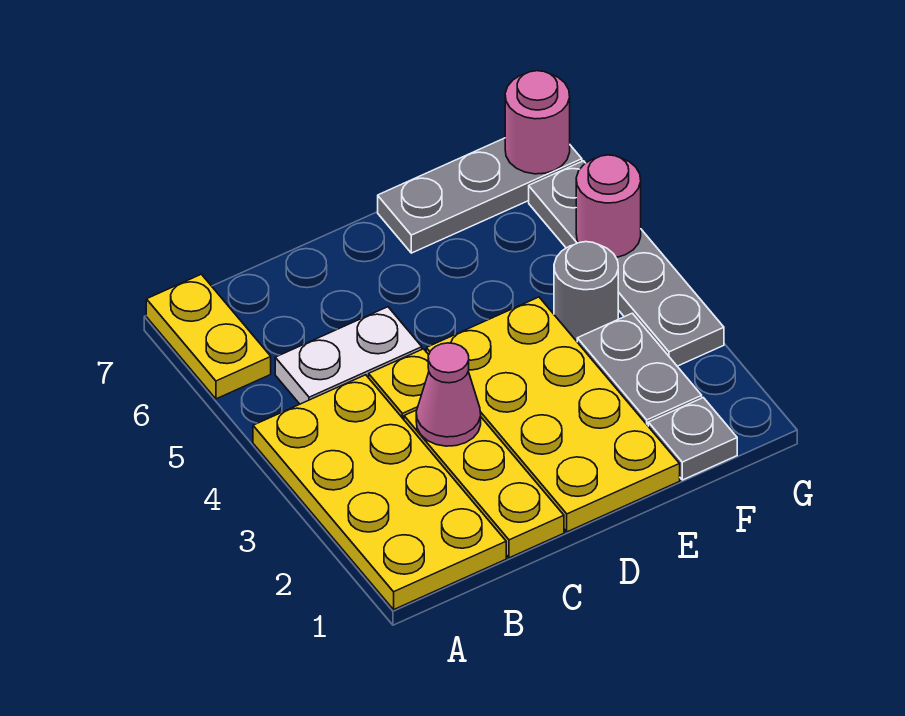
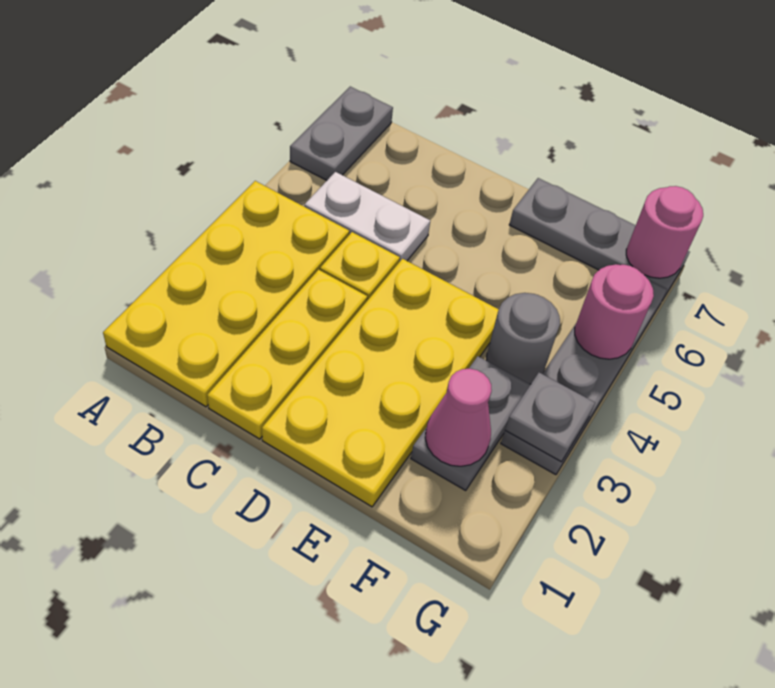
yellow plate A6:A7 level 1 -> grey plate A6:A7 level 1
pink cone C3 level 2 -> pink cone F2 level 2
grey plate F1 level 1 -> grey plate G3 level 2

